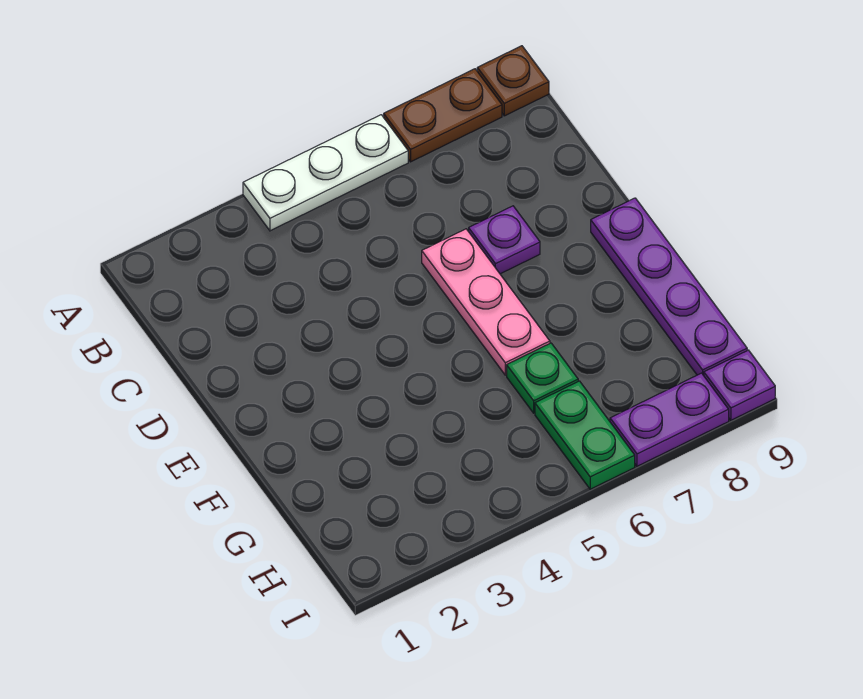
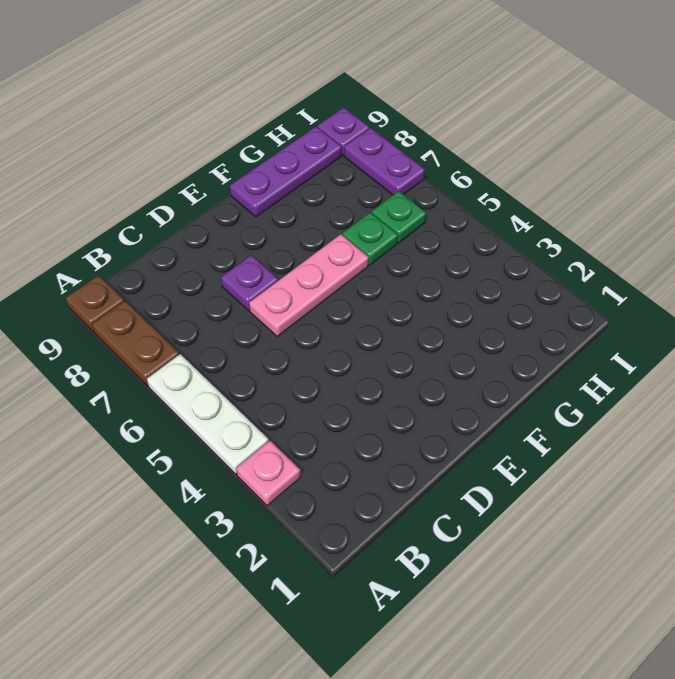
none -> pink plate A3 level 1
purple plate E9:H9 level 1 -> purple plate F9:H9 level 1
green plate H6:I6 level 1 -> green plate H6 level 1

